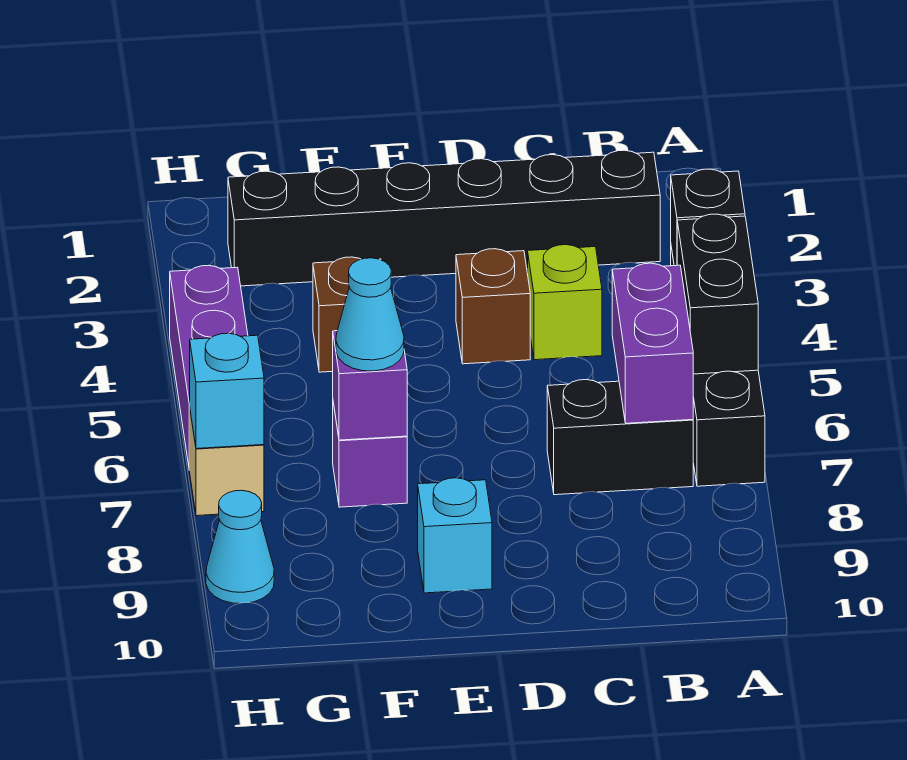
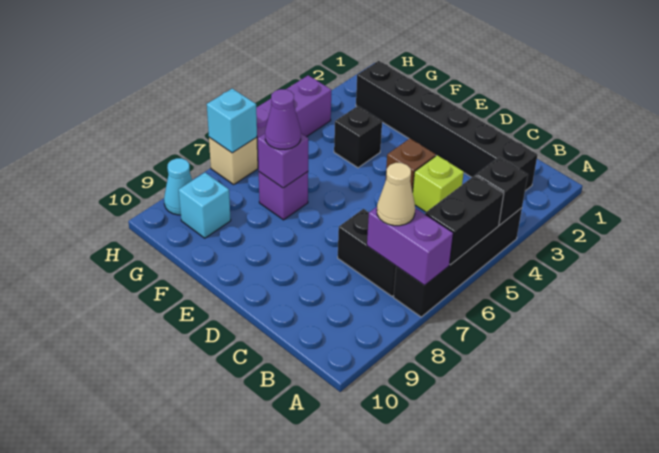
purple brick B6:B7 level 2 -> purple brick A7:B7 level 2
none -> tan cone B7 level 3
cyan brick E9 level 1 -> cyan brick G9 level 1
brown brick F4 level 1 -> black brick F4 level 1
cyan cone F7 level 3 -> purple cone F7 level 3

